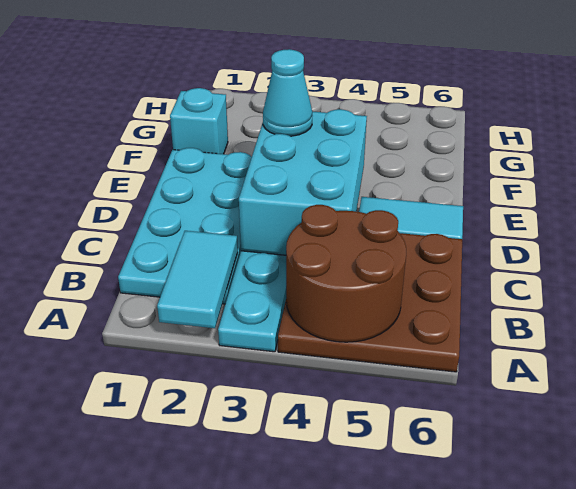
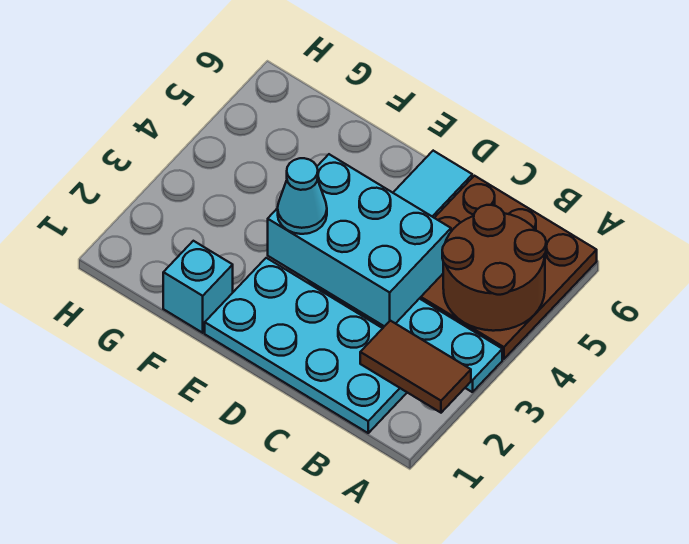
cyan tile A2:B2 level 2 -> brown tile A2:B2 level 2

